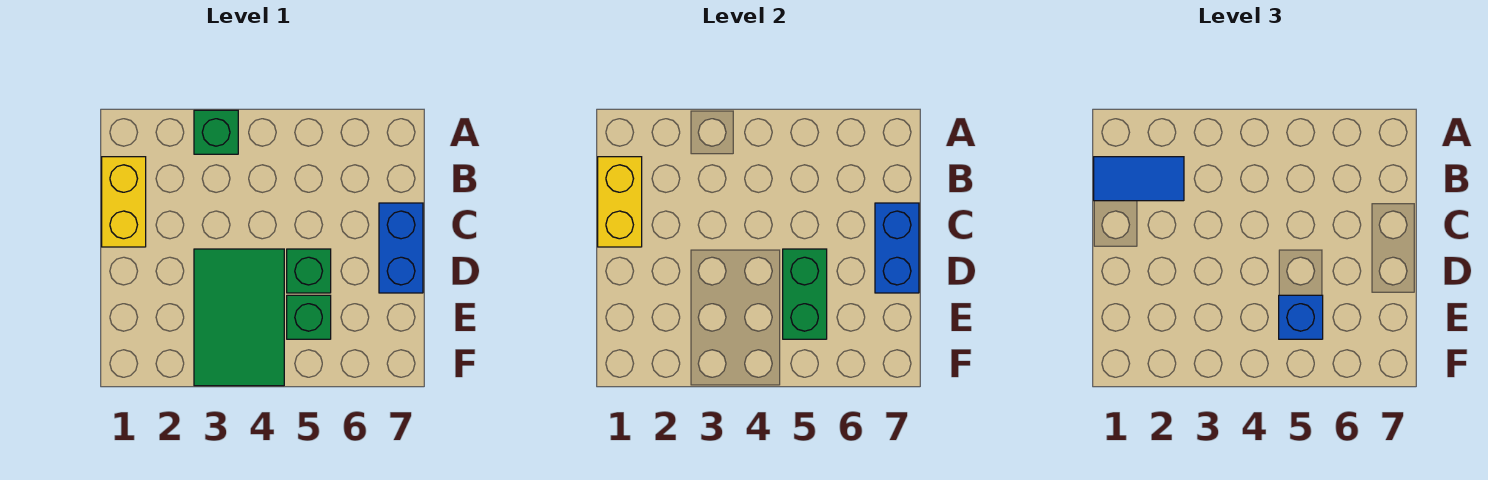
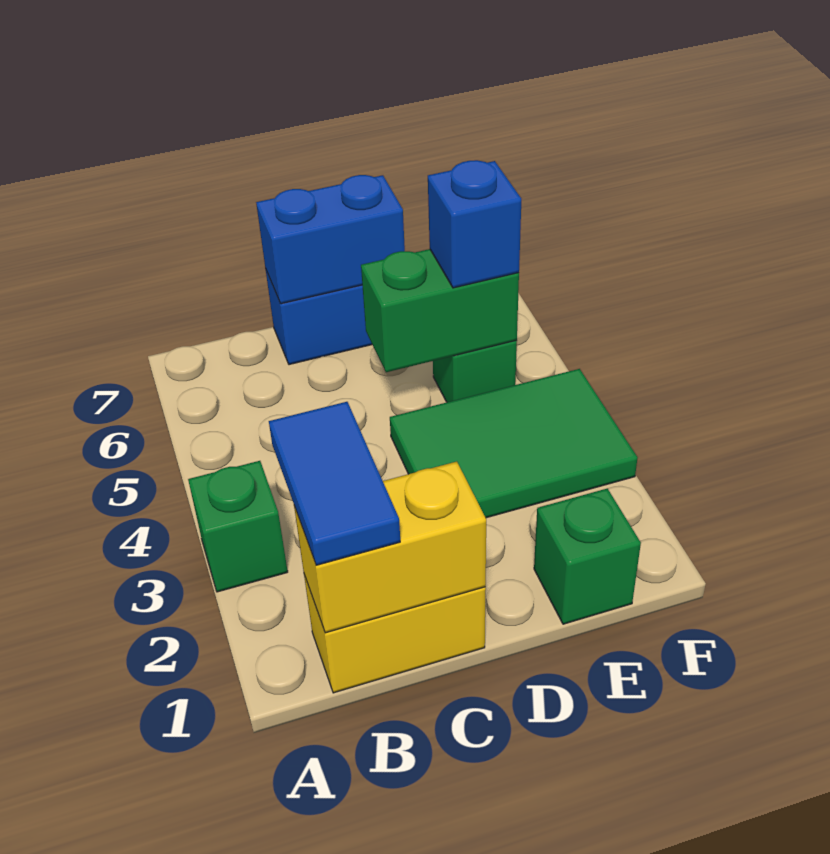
green brick D5 level 1 -> green brick E1 level 1

